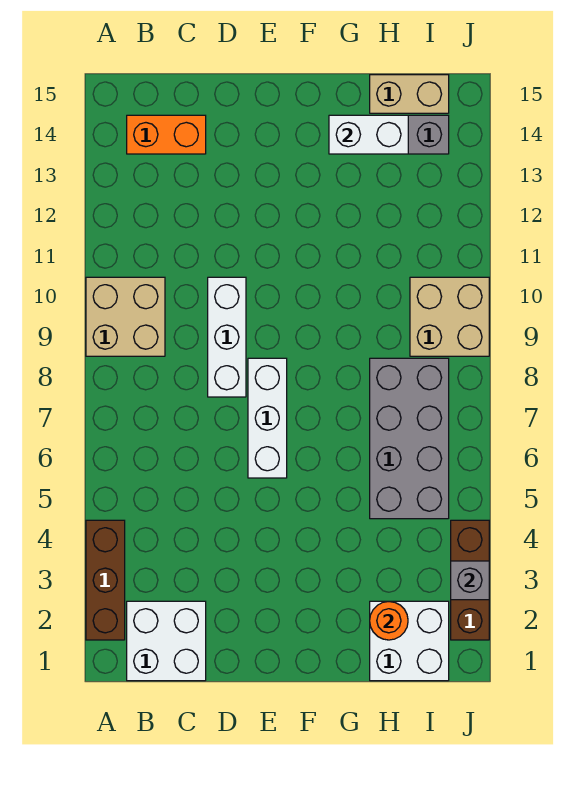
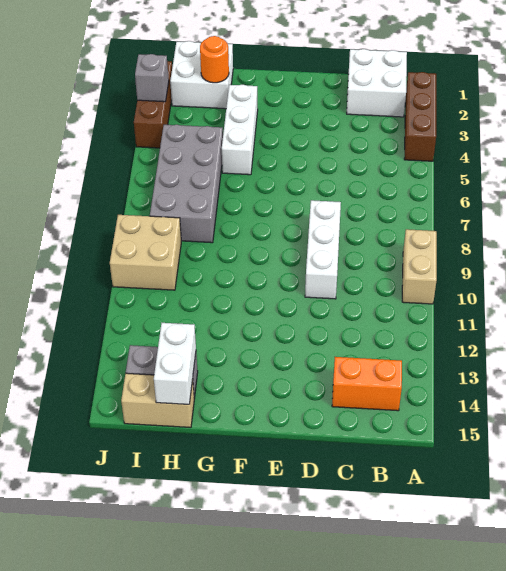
tan brick A9:B10 level 1 -> tan brick A9:A10 level 1
white brick E6:E8 level 1 -> white brick G3:G5 level 1
white brick G14:H14 level 2 -> white brick H14:H15 level 2

